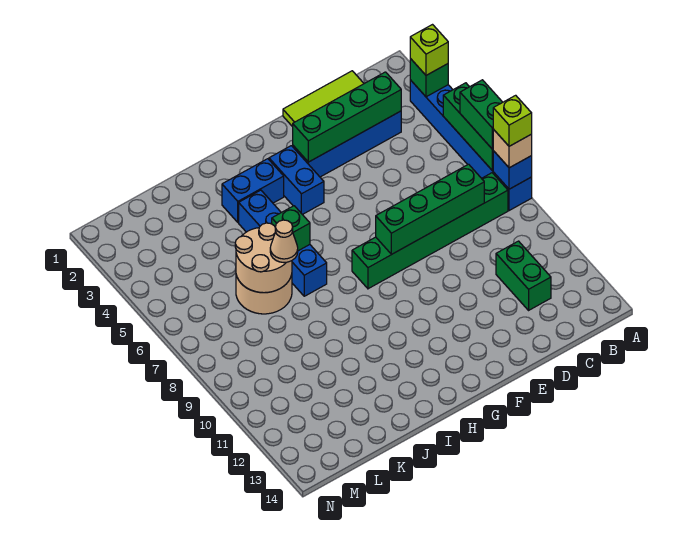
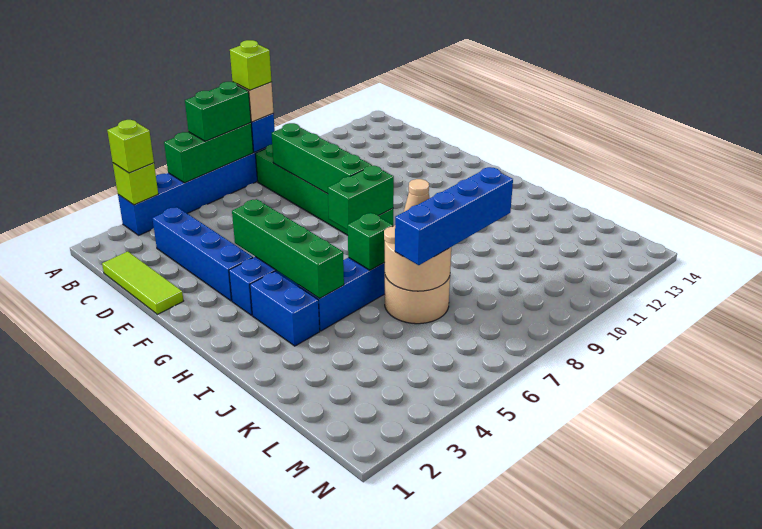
green brick A3 level 2 -> lime brick A3 level 2
green brick C3:F3 level 2 -> green brick F4:I4 level 2
green brick C11:C12 level 1 -> green brick G7:G8 level 2
none -> blue brick K6:K9 level 3

